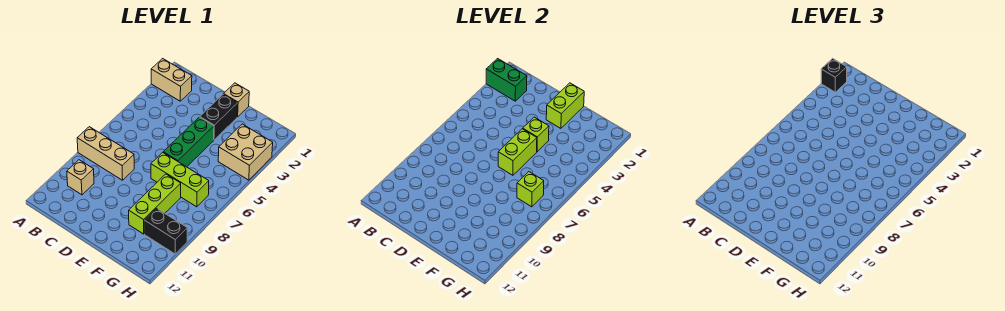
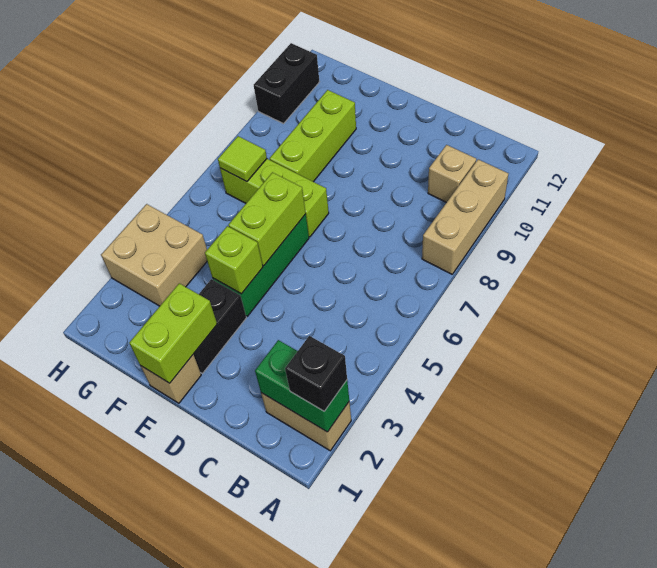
tan brick A8:C8 level 1 -> tan brick A8:A10 level 1
lime brick G7 level 2 -> lime tile G7 level 2
black brick G10:H10 level 1 -> black brick H10:H11 level 1

